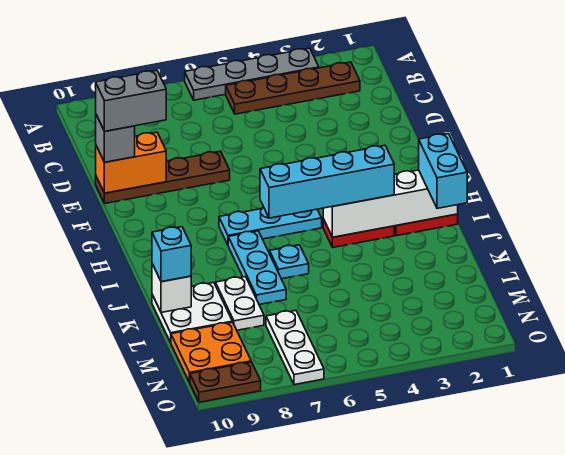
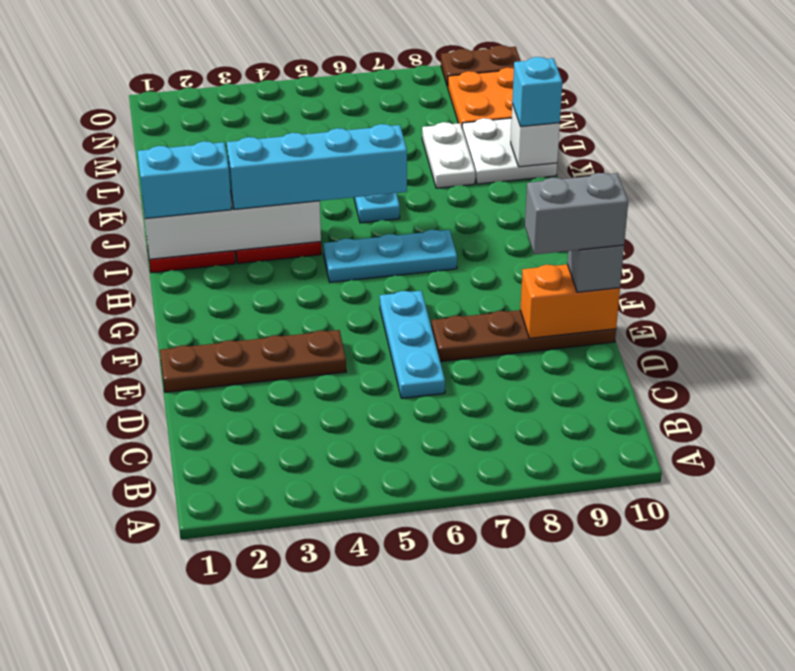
grey plate A3:A6 level 1 -> none
brown plate B2:B5 level 1 -> brown plate E1:E4 level 1
cyan brick I1:J1 level 3 -> cyan brick I1:I2 level 3
cyan plate I7:K7 level 1 -> cyan plate D6:F6 level 1
white plate M7:O7 level 1 -> none

